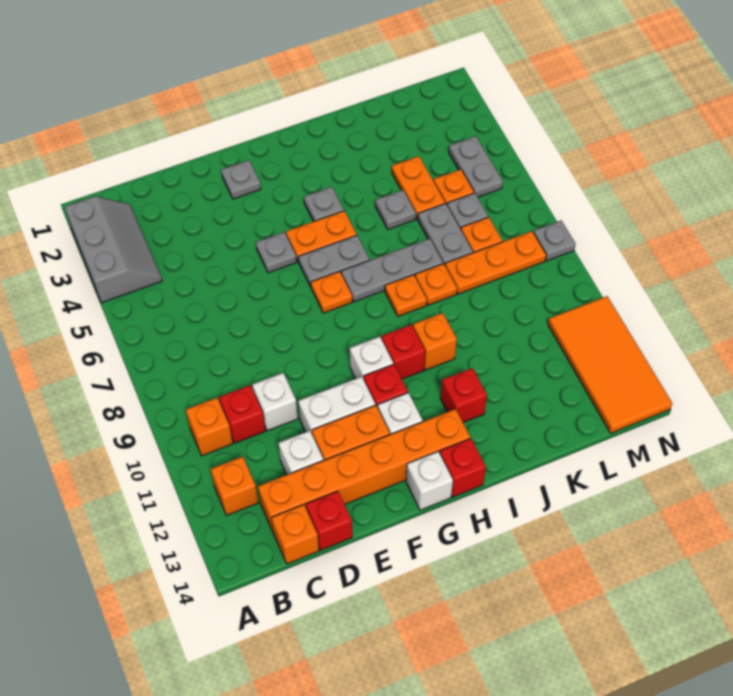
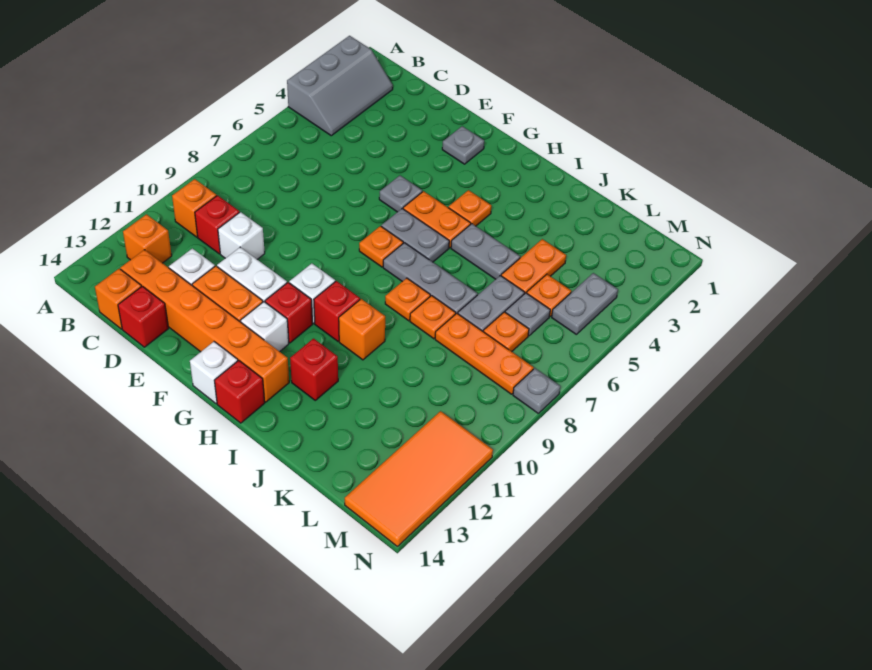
grey plate H4 level 1 -> orange plate H4 level 1
grey plate J5 level 1 -> grey plate I5:J5 level 1

